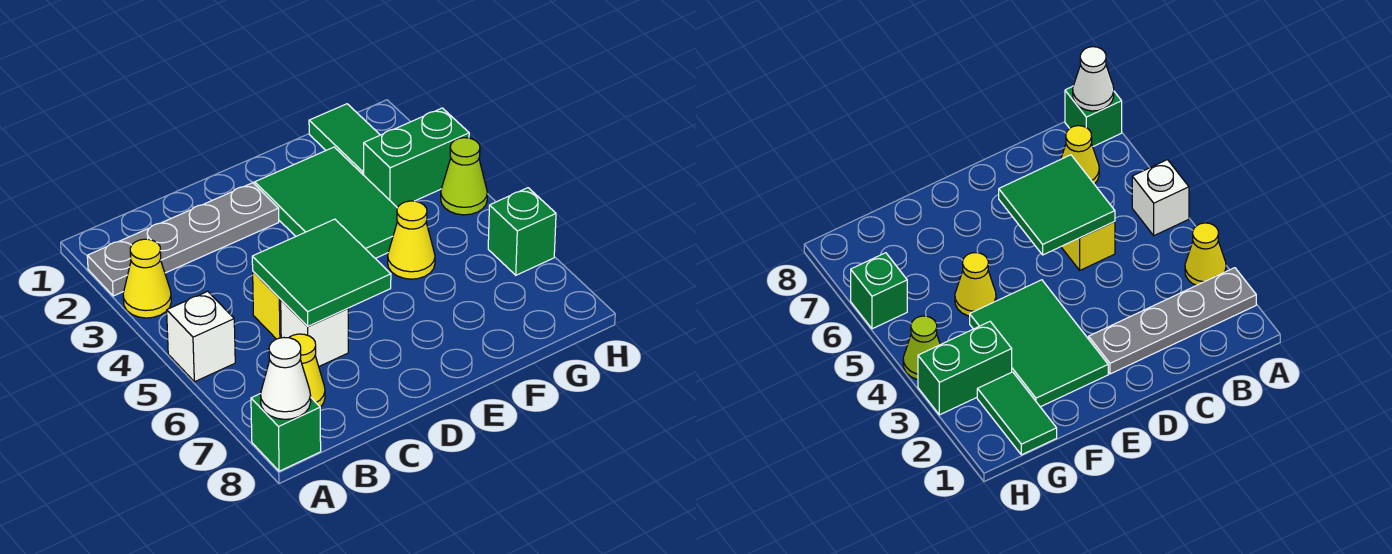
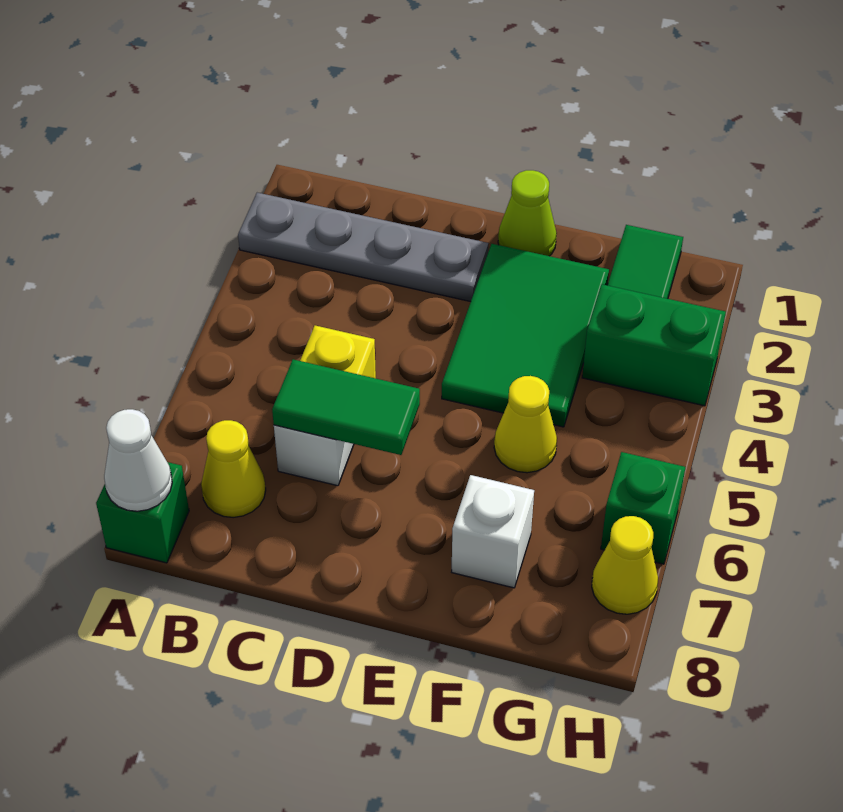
yellow cone A3 level 1 -> yellow cone H7 level 1
white brick A5 level 1 -> white brick F7 level 1
green tile C5:D6 level 2 -> green tile C6:D6 level 2
lime cone H4 level 1 -> lime cone E1 level 1

